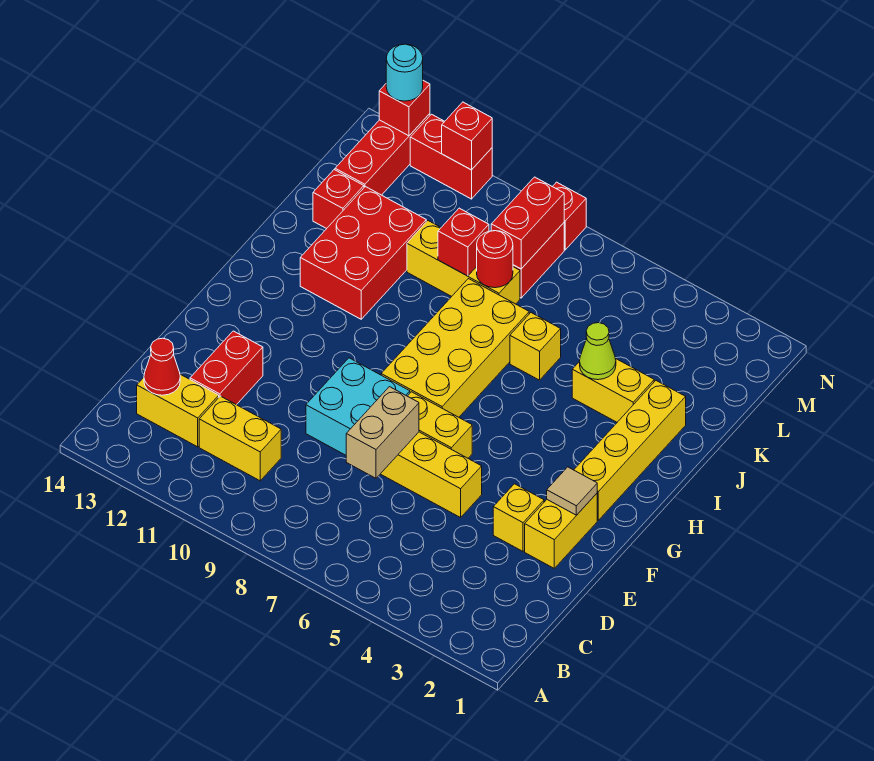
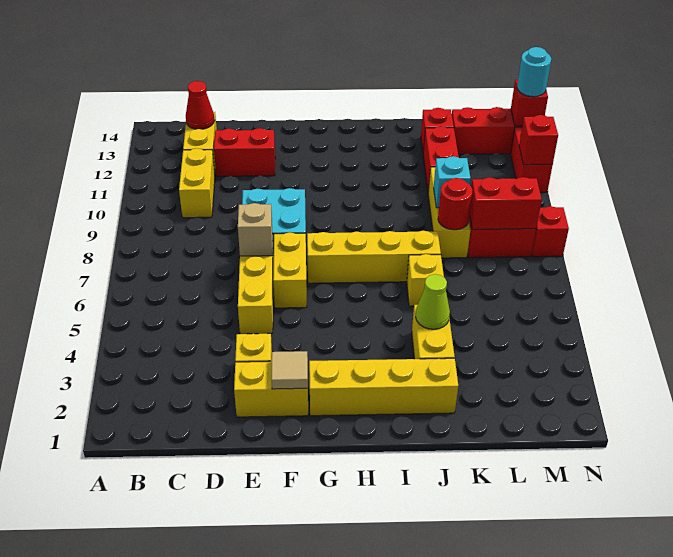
tan brick D7:E7 level 2 -> tan brick E7 level 2
yellow brick G7:J8 level 1 -> yellow brick G7:J7 level 1
red brick I11:K12 level 1 -> red brick K11:K12 level 1
red brick K9 level 2 -> cyan brick K9 level 2

